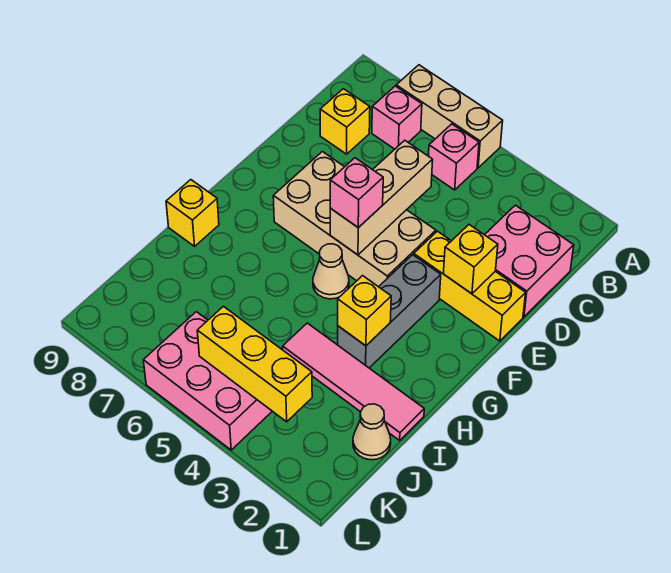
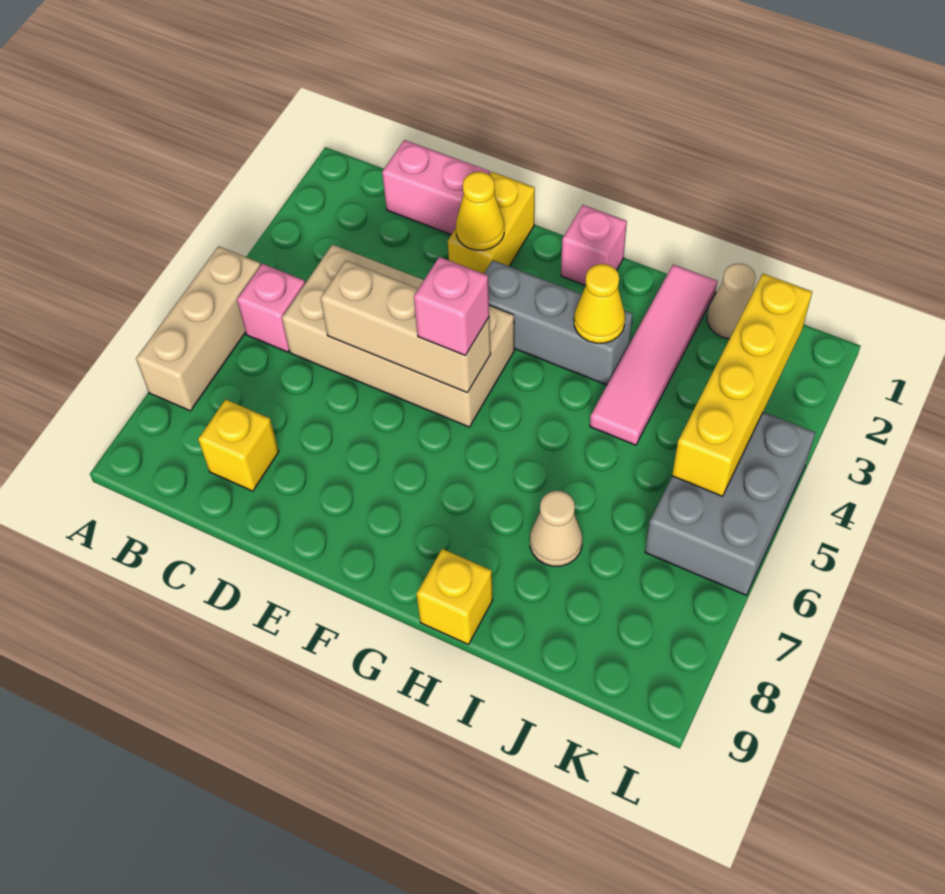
pink brick B7 level 1 -> pink brick G1 level 1
pink brick C1:D2 level 1 -> pink brick C1:D1 level 1
yellow brick E1:E3 level 1 -> yellow brick E1:E2 level 1
yellow brick E2 level 2 -> yellow cone E2 level 2
tan brick E4:F7 level 1 -> tan brick C4:F5 level 1
tan cone G5 level 1 -> tan cone I7 level 1
yellow brick H3 level 2 -> yellow cone H3 level 2
yellow brick K3:K5 level 2 -> yellow brick K2:K5 level 2
pink brick K4:L6 level 1 -> grey brick K4:L6 level 1

